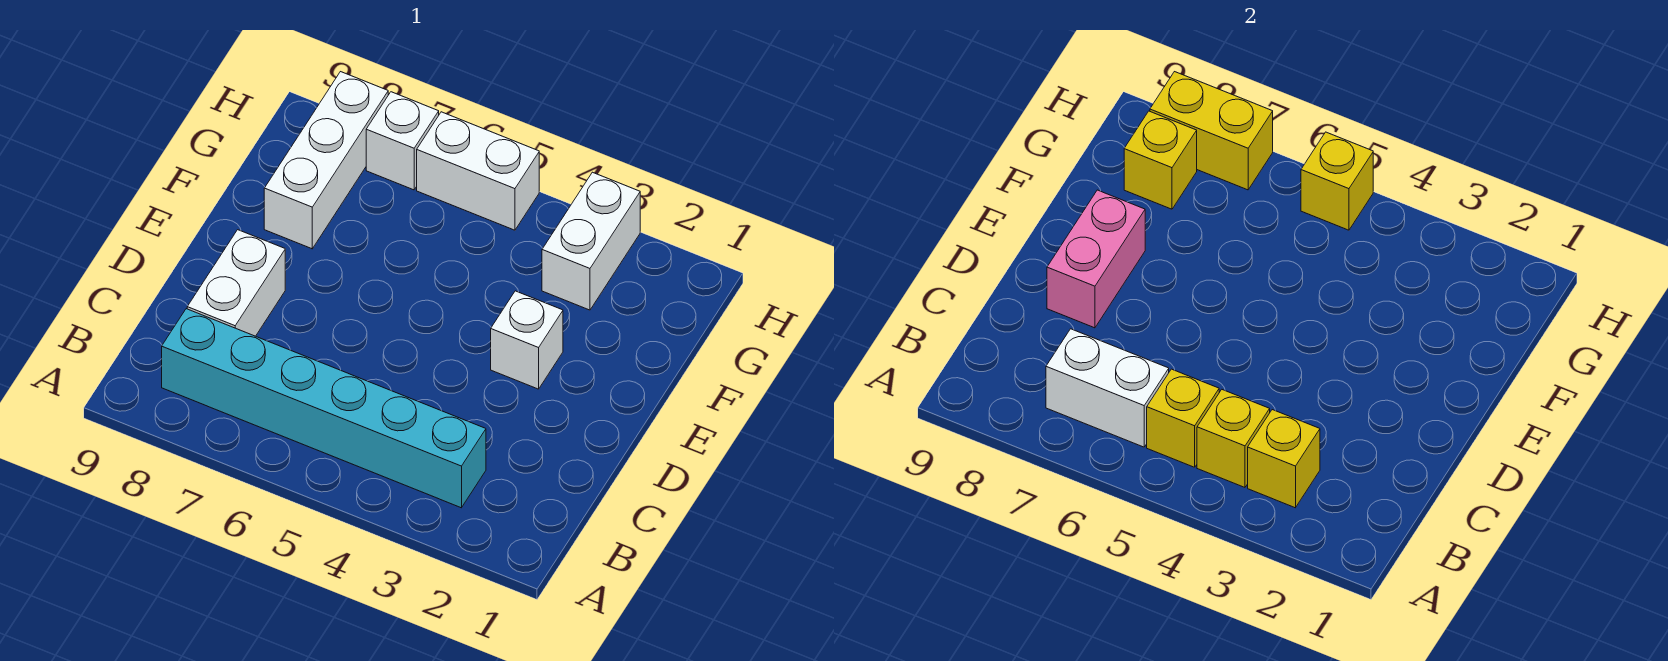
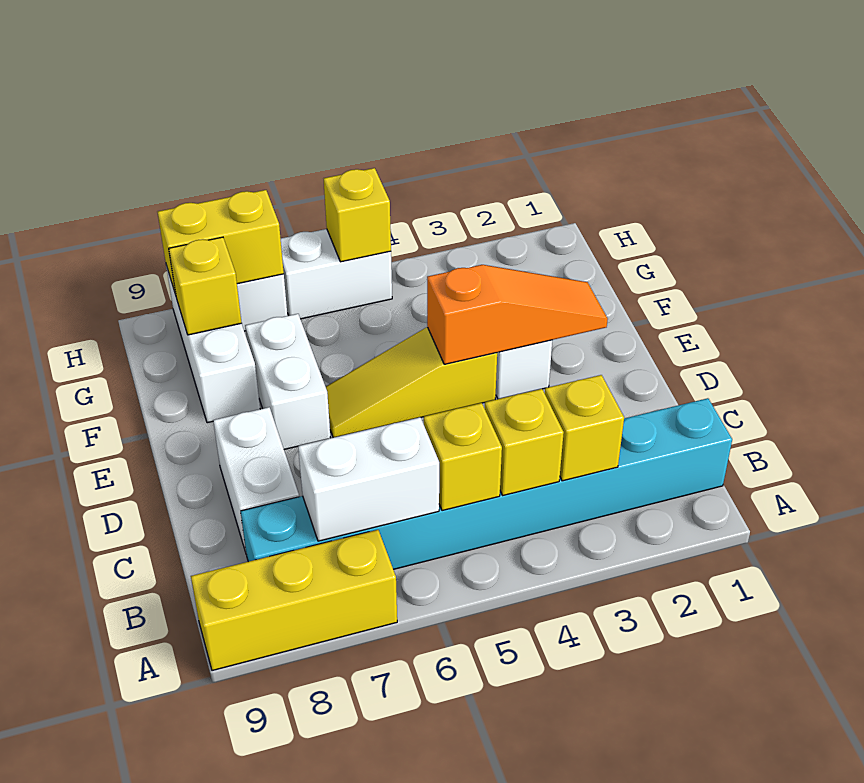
none -> yellow brick A7:A9 level 1
cyan brick B3:B8 level 1 -> cyan brick B1:B8 level 1
pink brick D8:E8 level 2 -> none
none -> orange slope E2:E4 level 2 top 4
none -> yellow slope E4:E6 level 1 top 4
white brick G3:H3 level 1 -> white brick E7:F7 level 1

